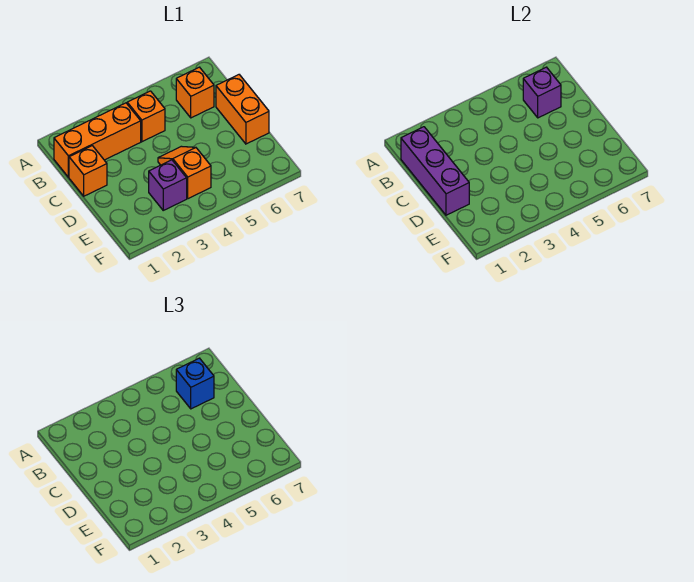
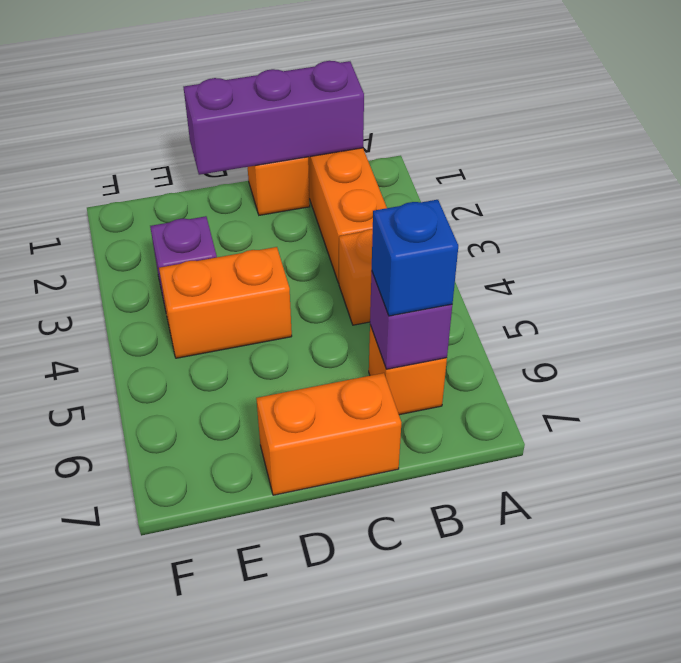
orange slope D4:E4 level 1 top E -> orange brick D4:E4 level 1

